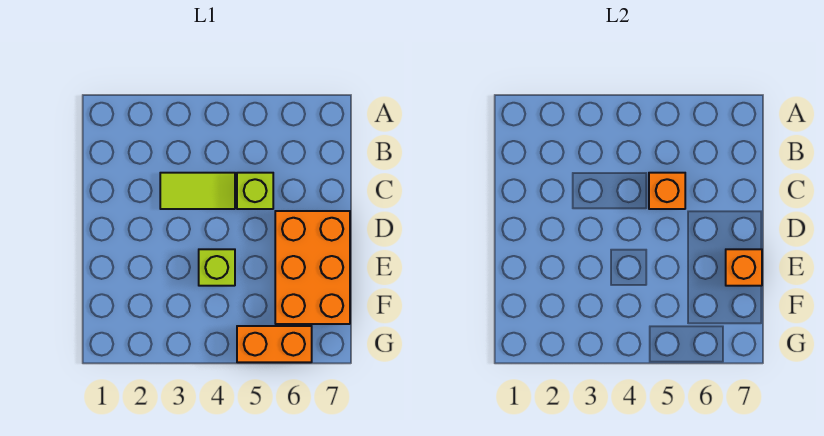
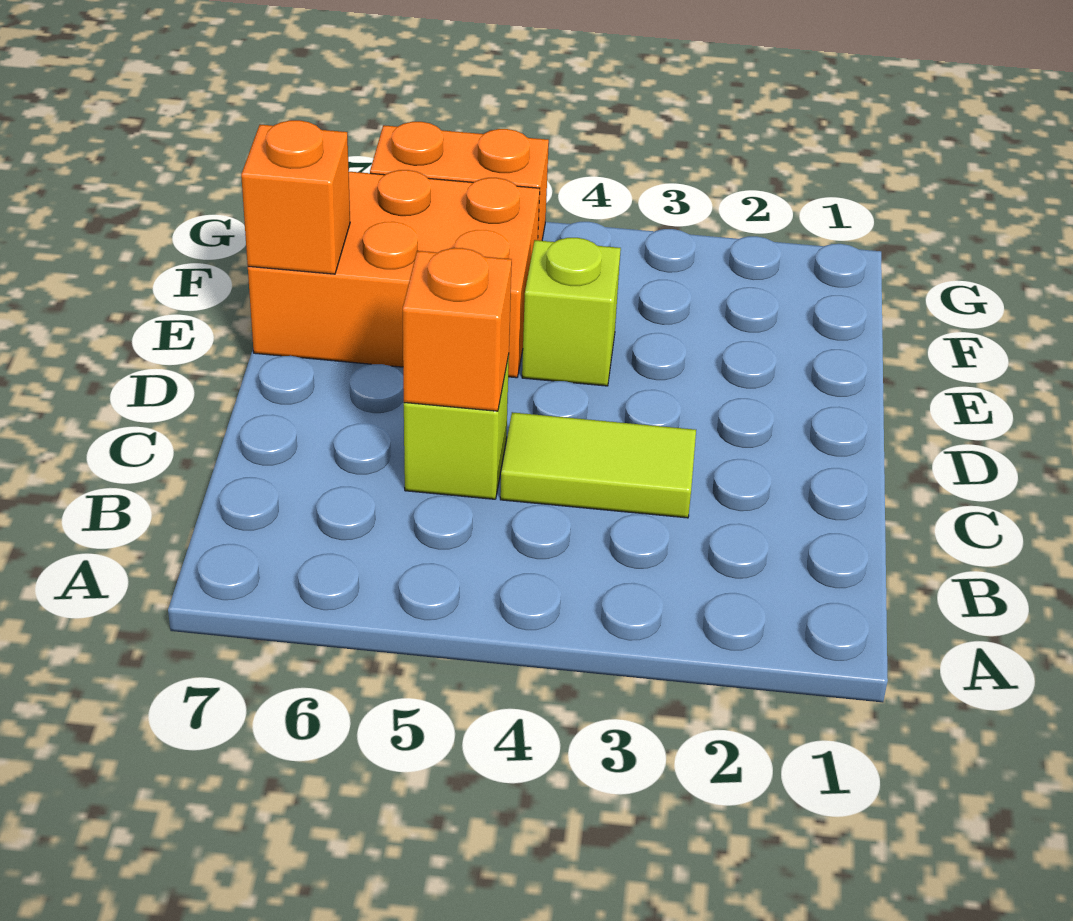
orange brick D6:F7 level 1 -> orange brick E5:F7 level 1

